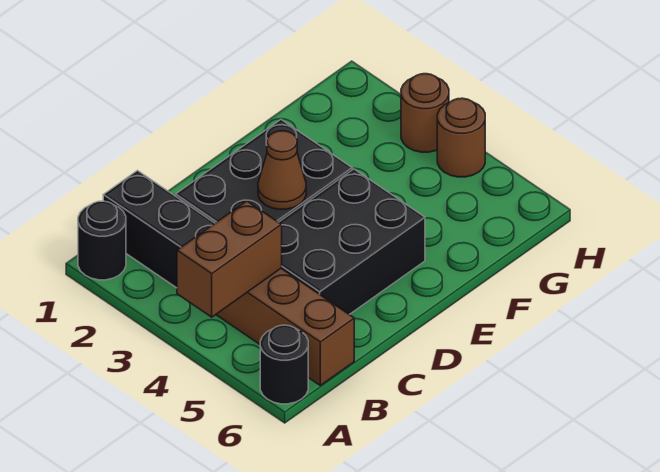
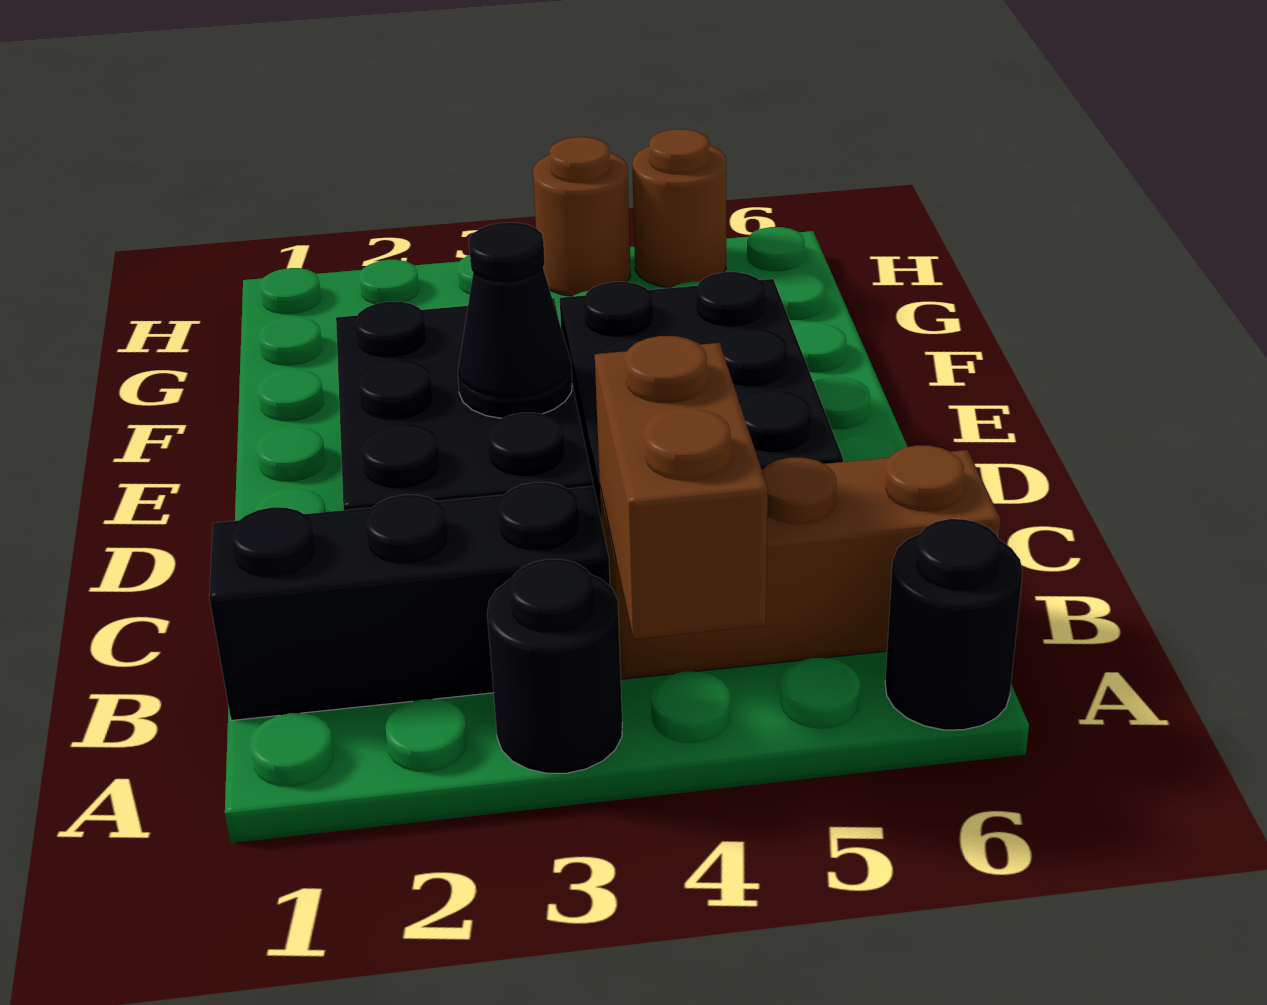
black round brick A1 level 1 -> black round brick A3 level 1
brown cone D3 level 2 -> black cone D3 level 2
brown round brick H3 level 1 -> brown round brick H5 level 1

